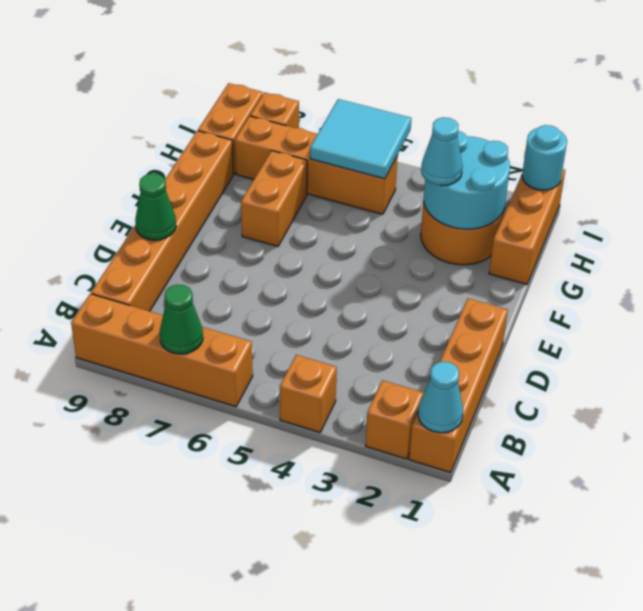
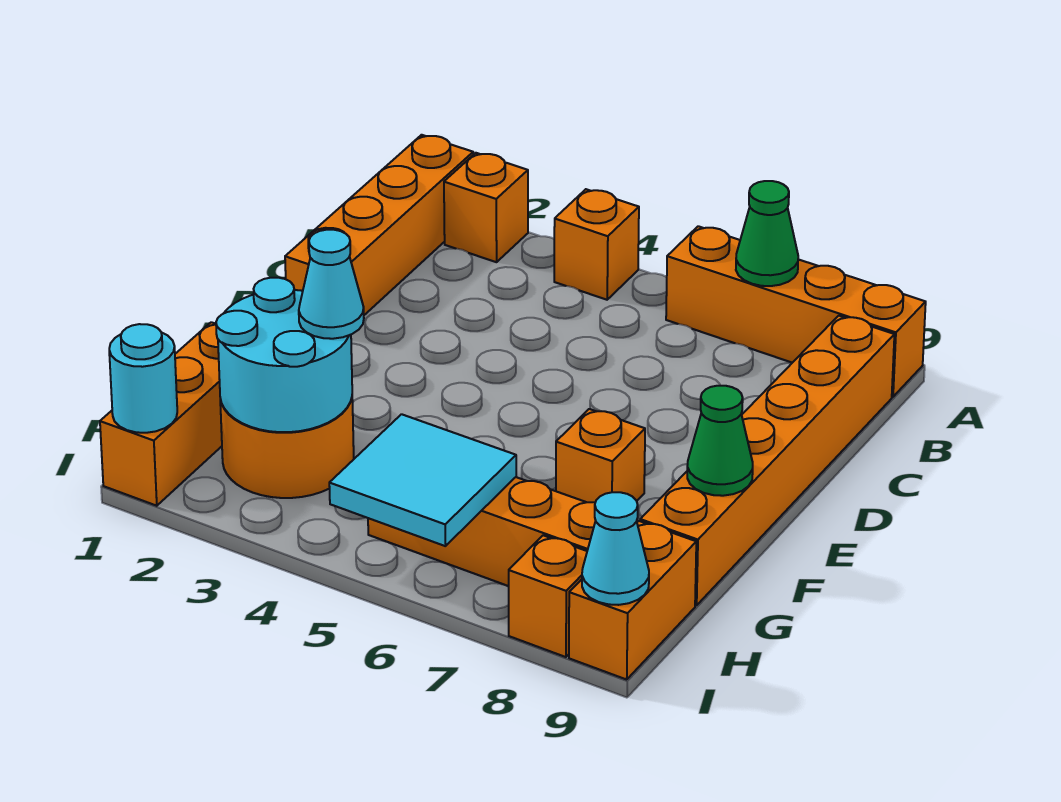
cyan cone A1 level 2 -> cyan cone I9 level 2
green cone D9 level 2 -> green cone F9 level 2
orange brick F7:G7 level 1 -> orange brick F7 level 1

